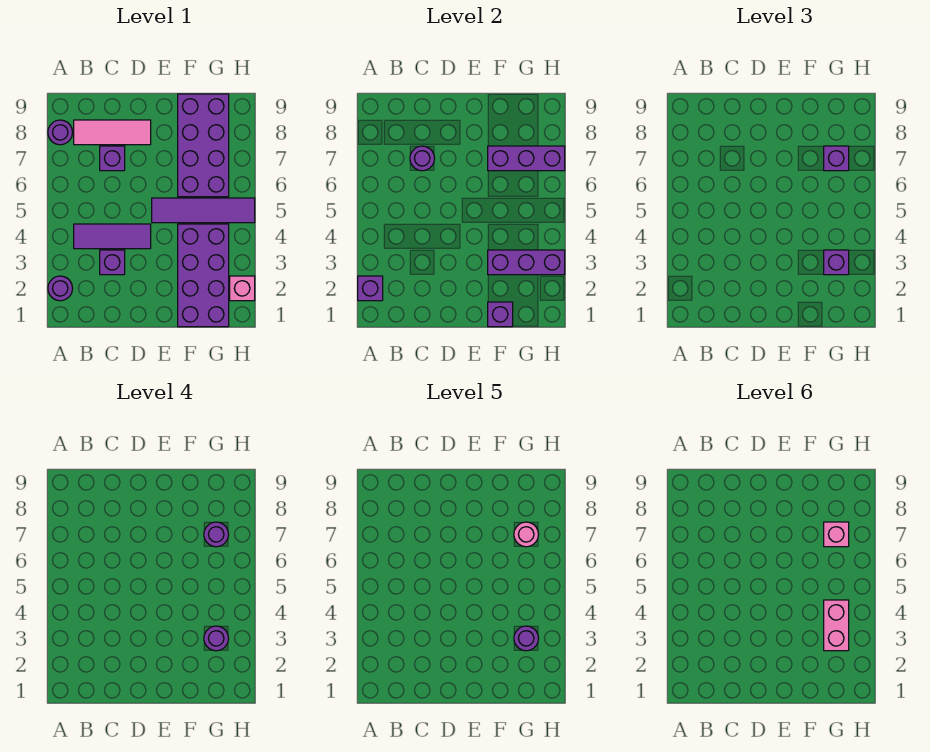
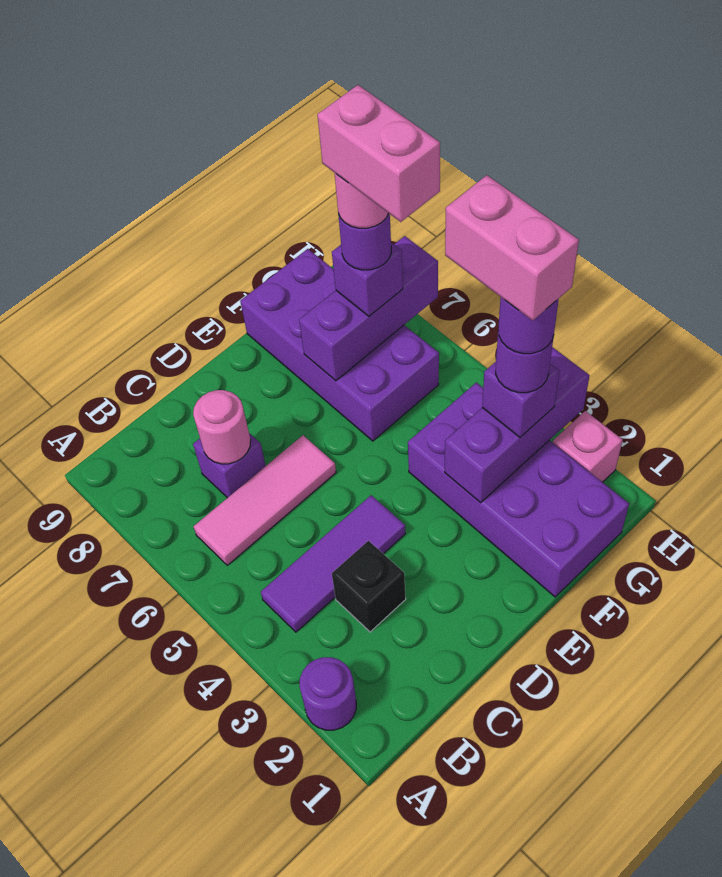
purple brick A2 level 2 -> none
purple round brick A8 level 1 -> none
pink tile B8:D8 level 1 -> pink tile B6:D6 level 1
purple brick C3 level 1 -> black brick C3 level 1
purple round brick C7 level 2 -> pink round brick C7 level 2
purple tile E5:H5 level 1 -> none
purple brick F1 level 2 -> none
pink brick G7 level 6 -> pink brick G6:G7 level 6

